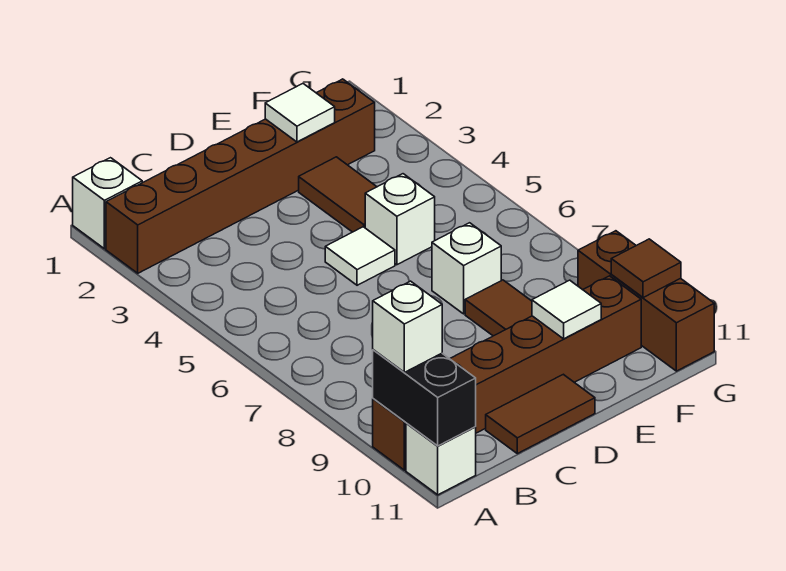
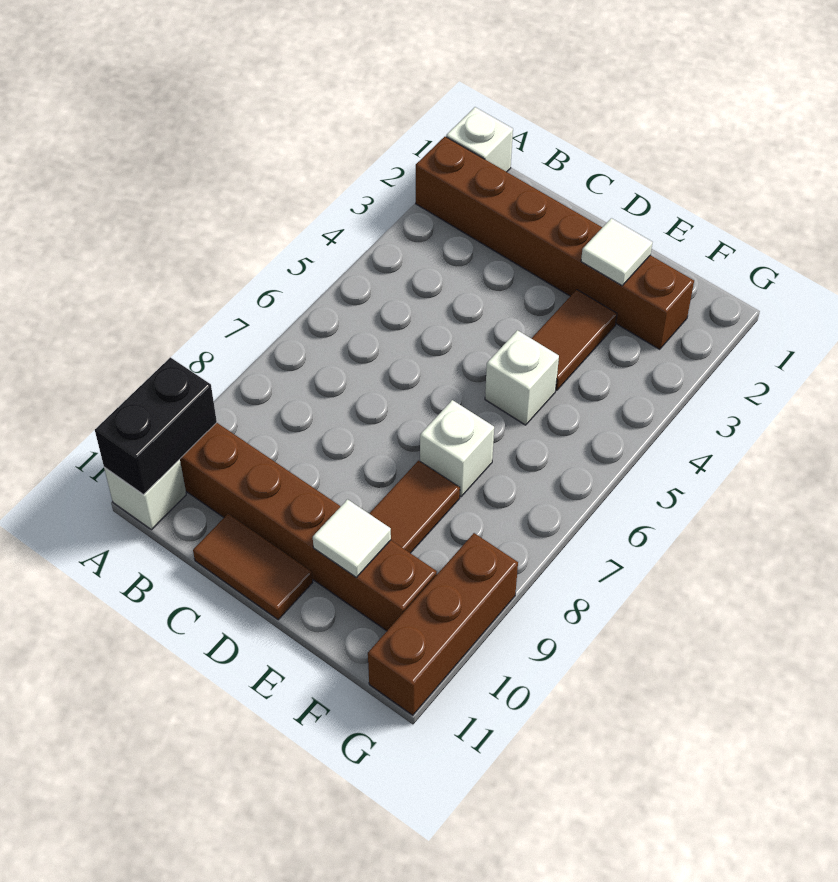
white brick A10 level 3 -> none
white tile D5 level 1 -> none
brown tile G10 level 2 -> none

